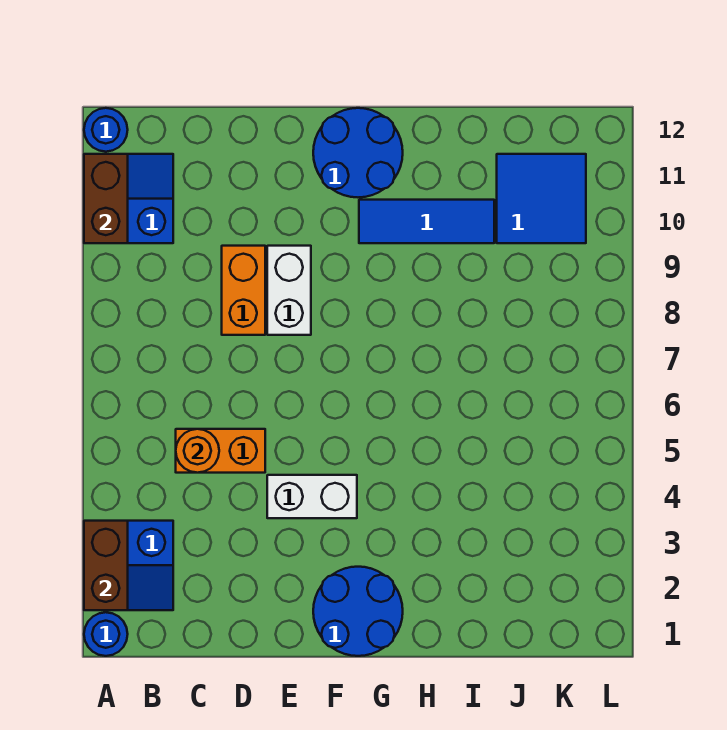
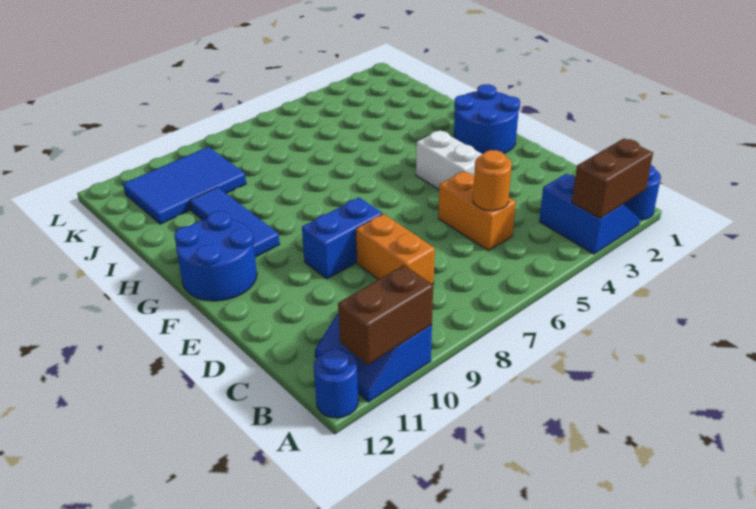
orange brick D8:D9 level 1 -> orange brick C8:D8 level 1
white brick E8:E9 level 1 -> blue brick E8:E9 level 1
blue tile J10:K11 level 1 -> blue tile J9:K11 level 1

